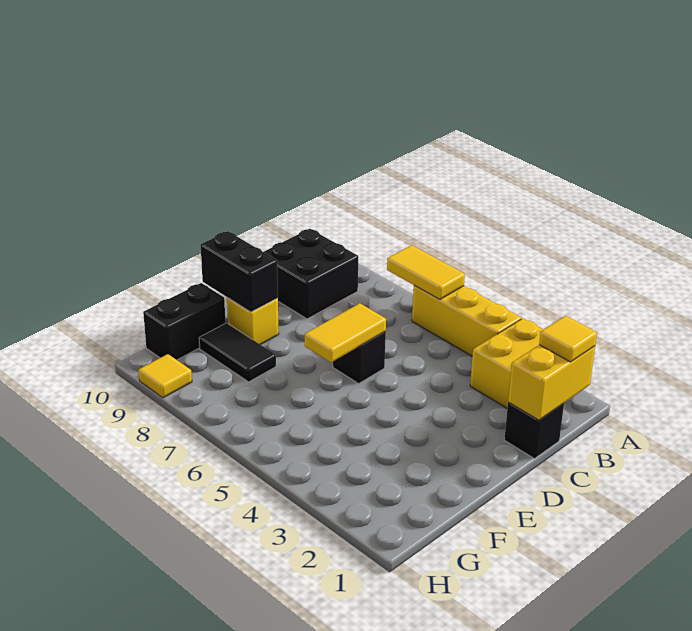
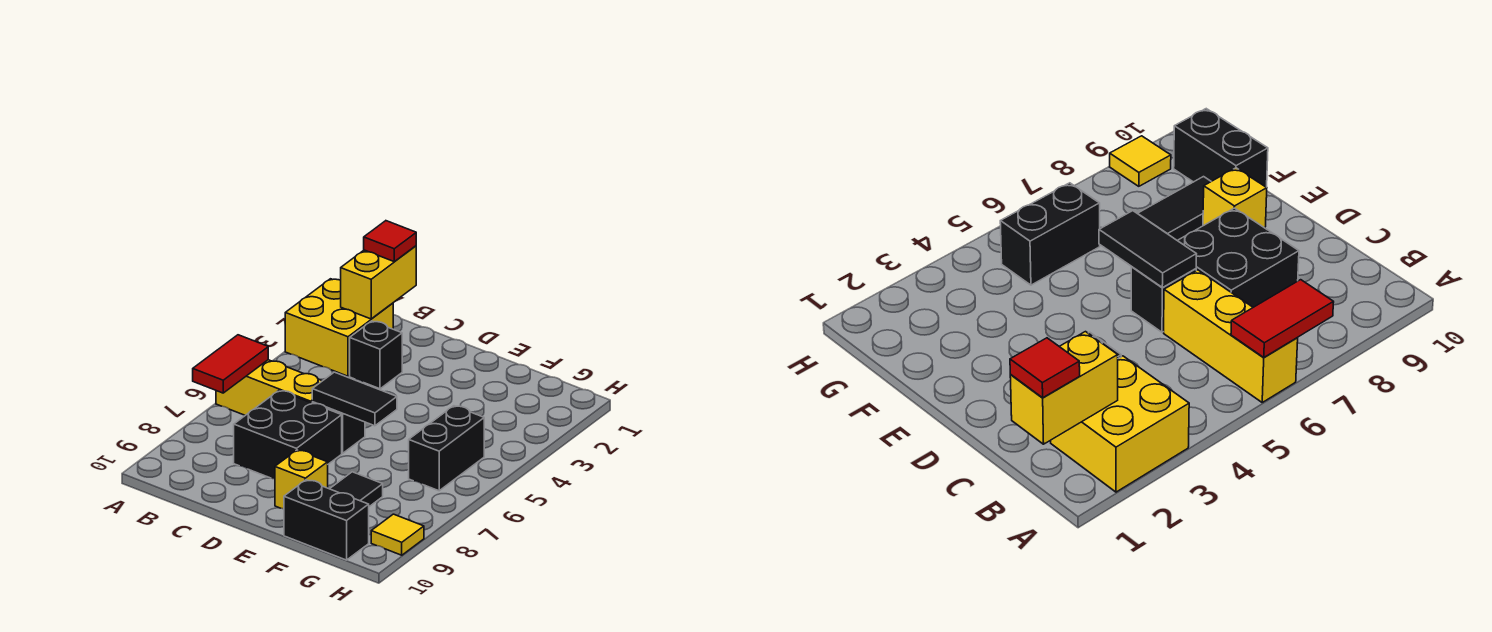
yellow brick A4:A6 level 1 -> yellow brick A6:C6 level 1
yellow tile A6:A7 level 2 -> red tile A6:A7 level 2
yellow brick B1:C1 level 2 -> yellow brick B1:B2 level 2
yellow tile B1 level 3 -> red tile B1 level 3
black brick B9:C10 level 1 -> black brick C7:D8 level 1
black brick C1 level 1 -> black brick C3 level 1
yellow tile D6:E6 level 2 -> black tile D6:E6 level 2
black brick E9:E10 level 2 -> black brick G5:G6 level 1

